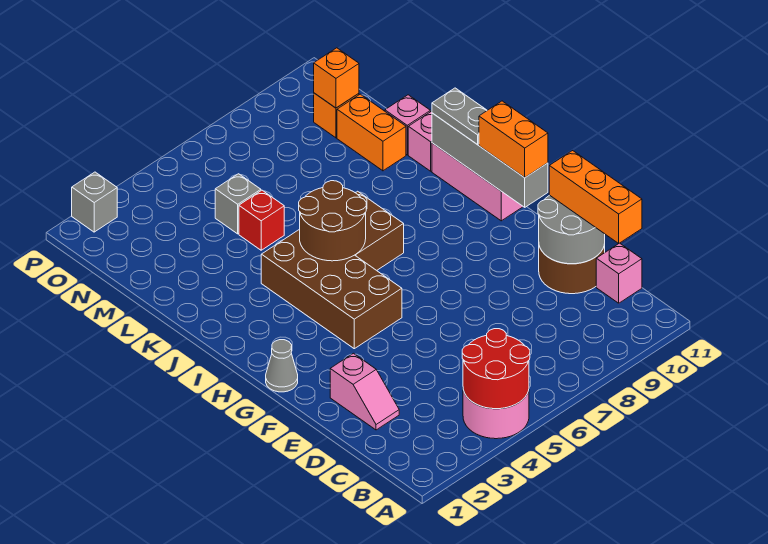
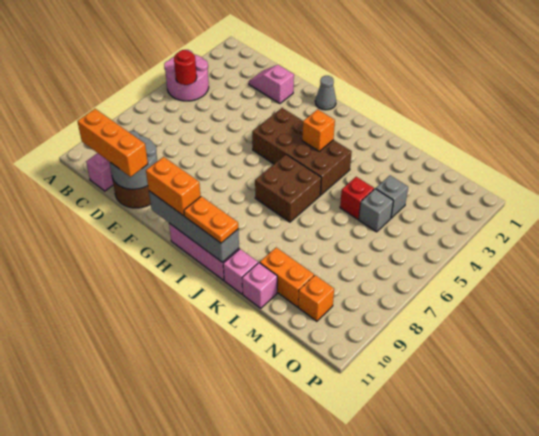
red round brick A4:B5 level 2 -> red round brick B5 level 2
brown round brick I5:J6 level 2 -> none
grey plate I11:J11 level 3 -> orange plate I11:J11 level 3
orange brick N10 level 2 -> orange brick I4 level 2
grey brick P2 level 1 -> grey brick M4 level 1

